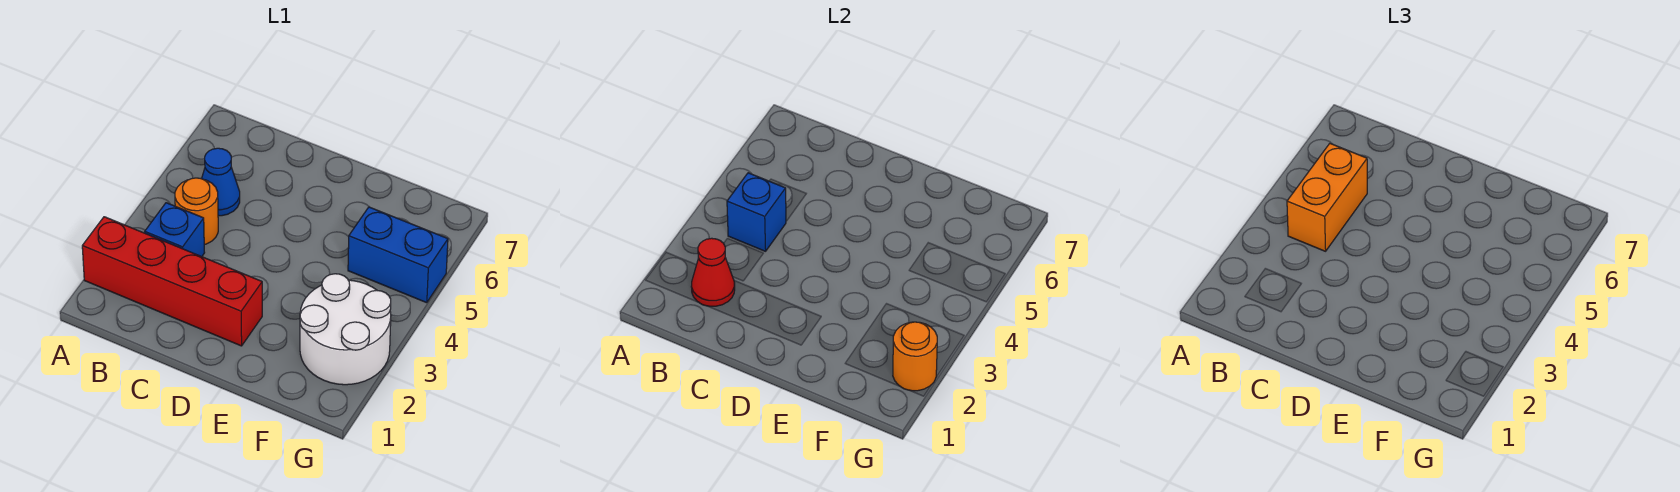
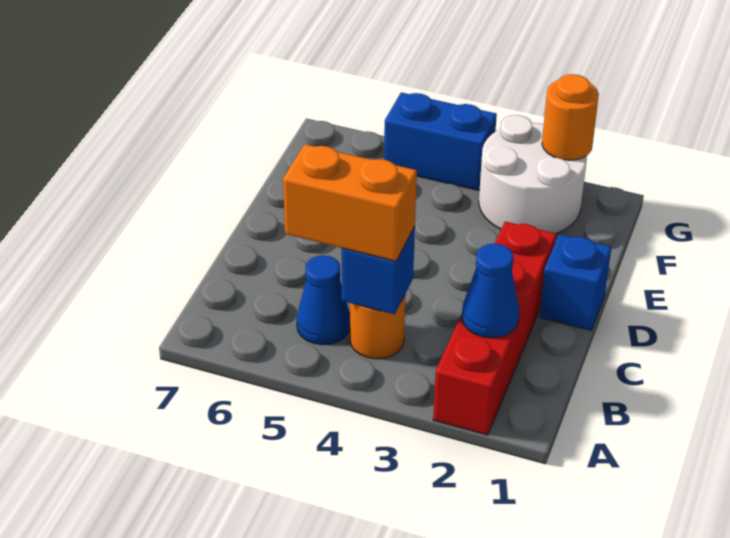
red cone B2 level 2 -> blue cone B2 level 2
blue brick B3 level 1 -> blue brick D1 level 1
blue brick F5:G5 level 1 -> blue brick G4:G5 level 1

